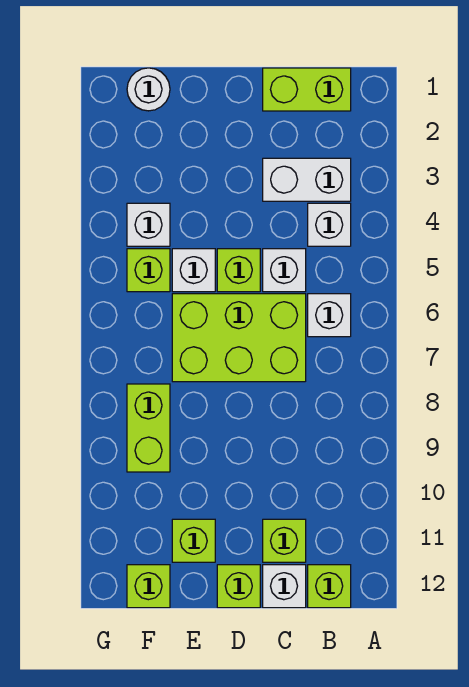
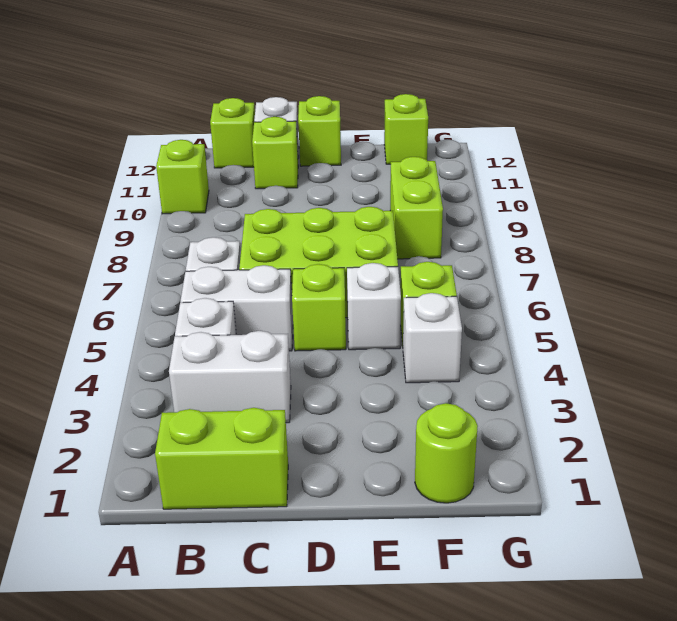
white brick C5 level 1 -> white brick B5:C5 level 1
lime brick E11 level 1 -> lime brick A10 level 1
white round brick F1 level 1 -> lime round brick F1 level 1

